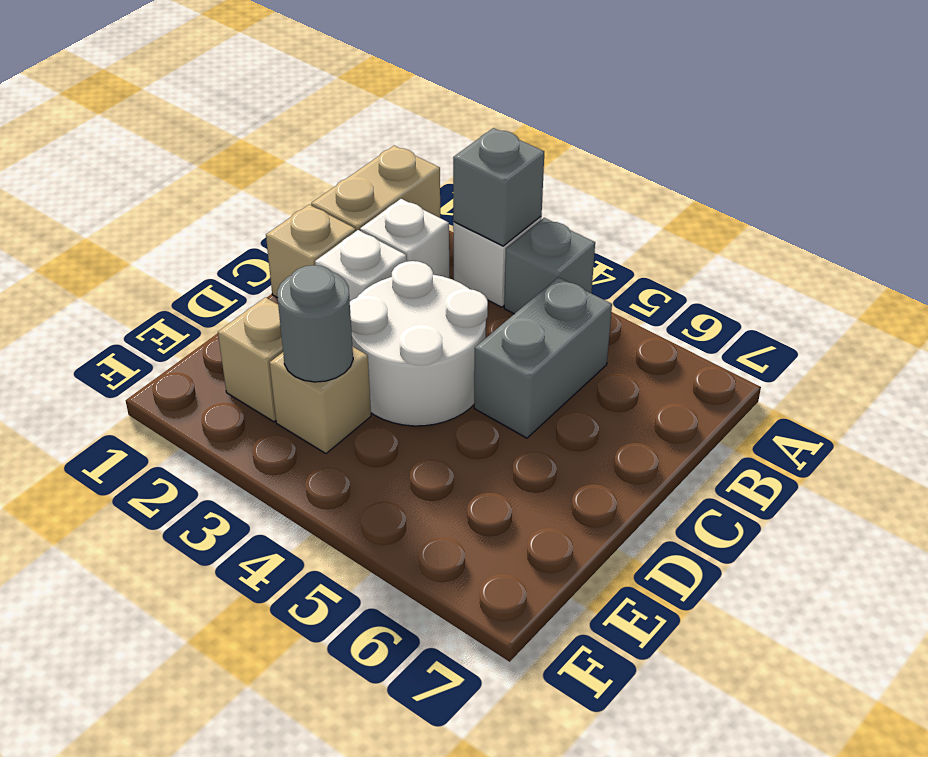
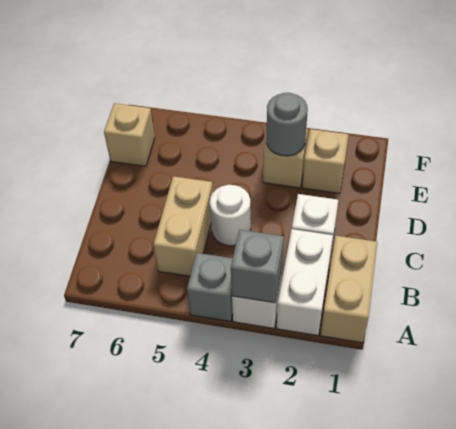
white brick B2 level 1 -> white brick A2:B2 level 1
grey brick B5:C5 level 1 -> tan brick B5:C5 level 1
tan brick C1 level 1 -> tan brick E7 level 1
white round brick C3:D4 level 1 -> white round brick C4 level 1

